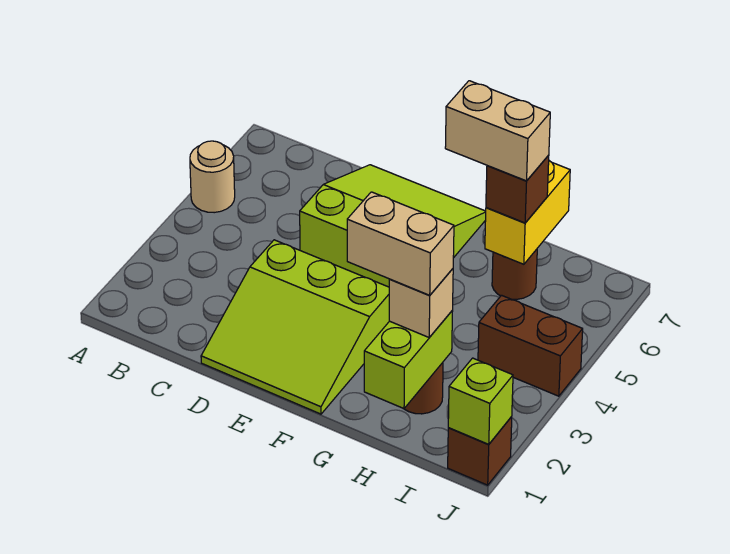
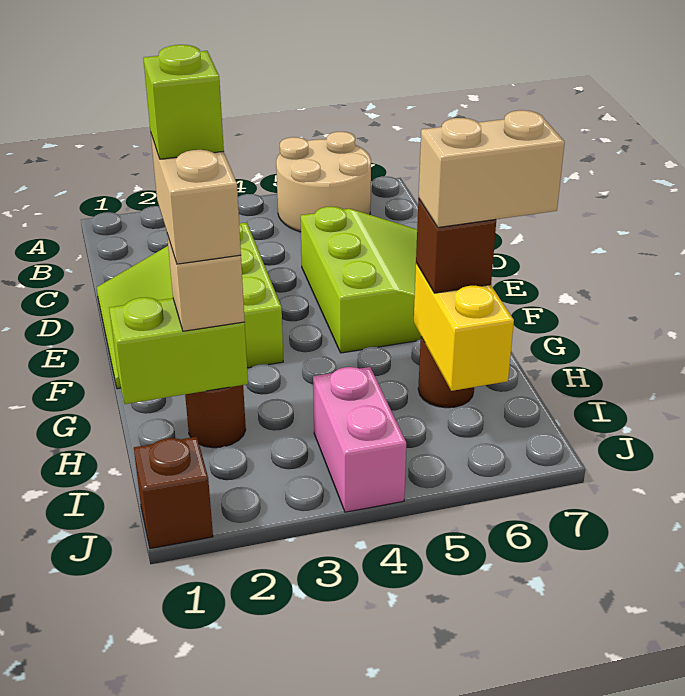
tan round brick A5 level 1 -> tan round brick A5:B6 level 1
tan brick G6:H6 level 4 -> tan brick H6:H7 level 4
yellow brick H6:H7 level 2 -> yellow brick H6:I6 level 2
brown brick I4:J4 level 1 -> pink brick I4:J4 level 1
lime brick J1 level 2 -> lime brick G2 level 5

